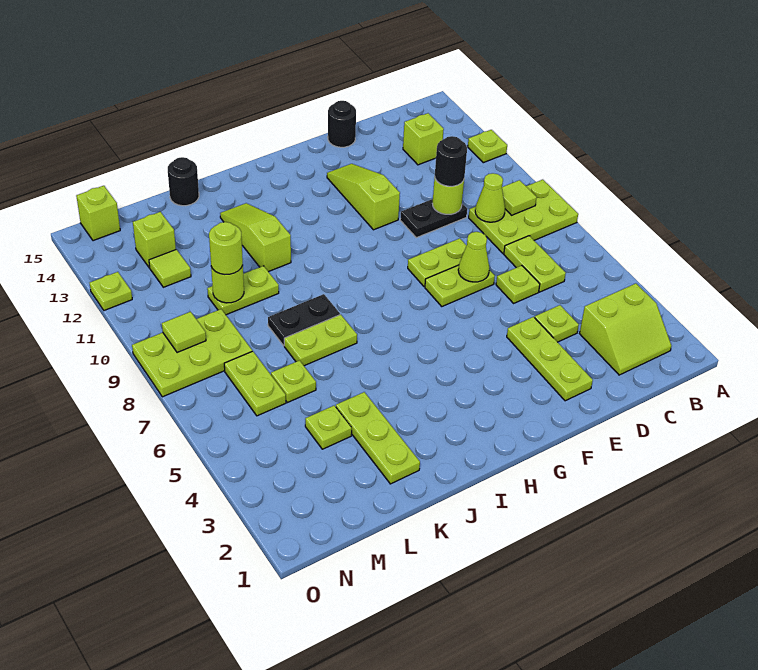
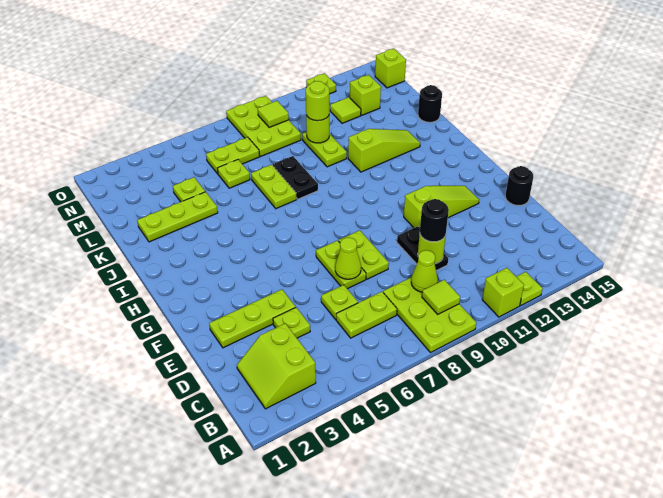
lime brick C13 level 1 -> lime brick A11 level 1

